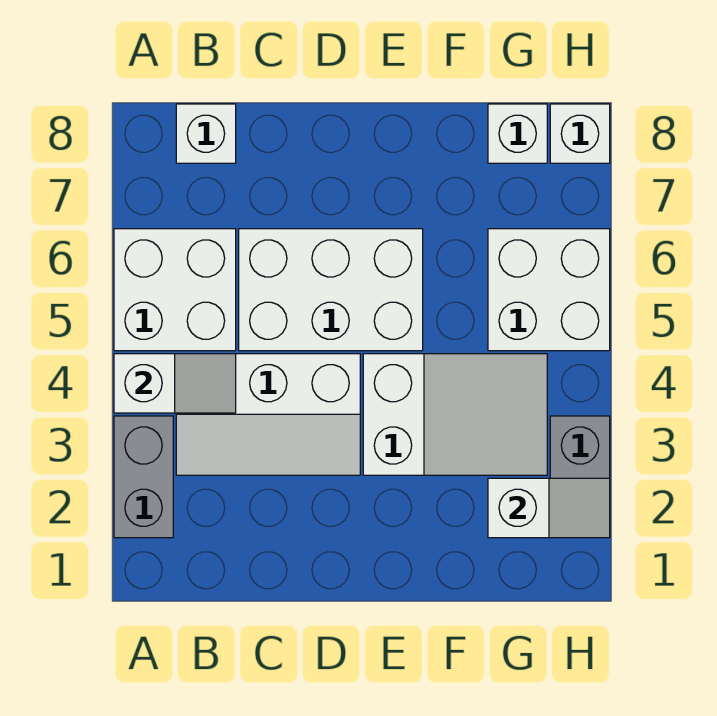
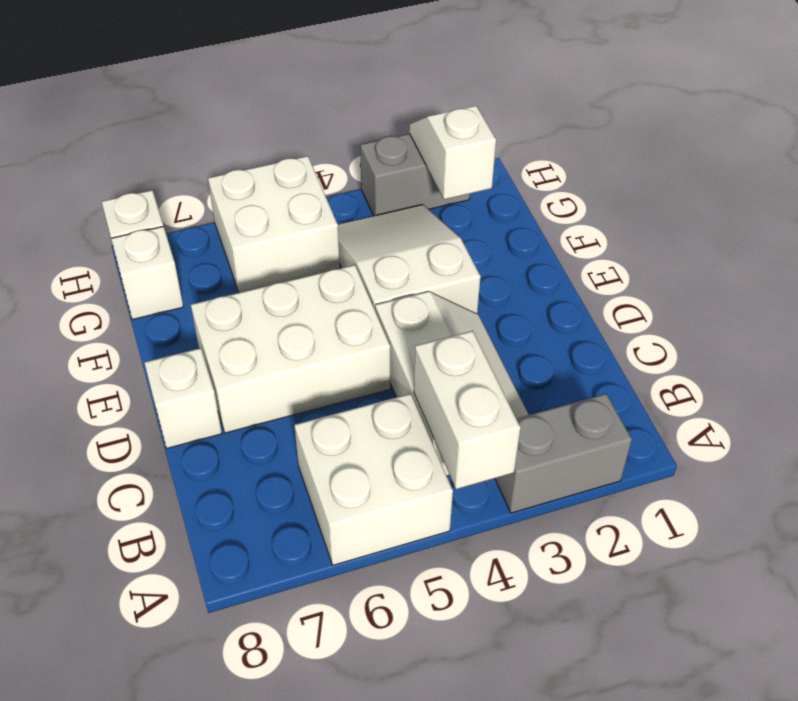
white slope A4:B4 level 2 top A -> white brick A4:B4 level 2
white brick B8 level 1 -> white brick D8 level 1
white brick C5:E6 level 1 -> white brick D5:E7 level 1

